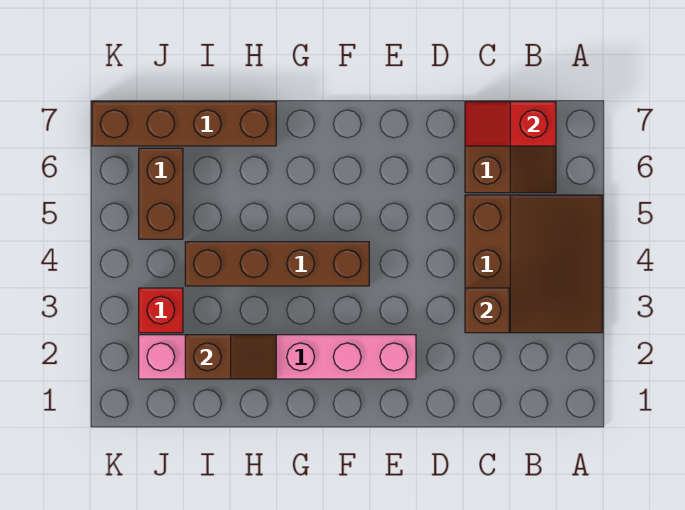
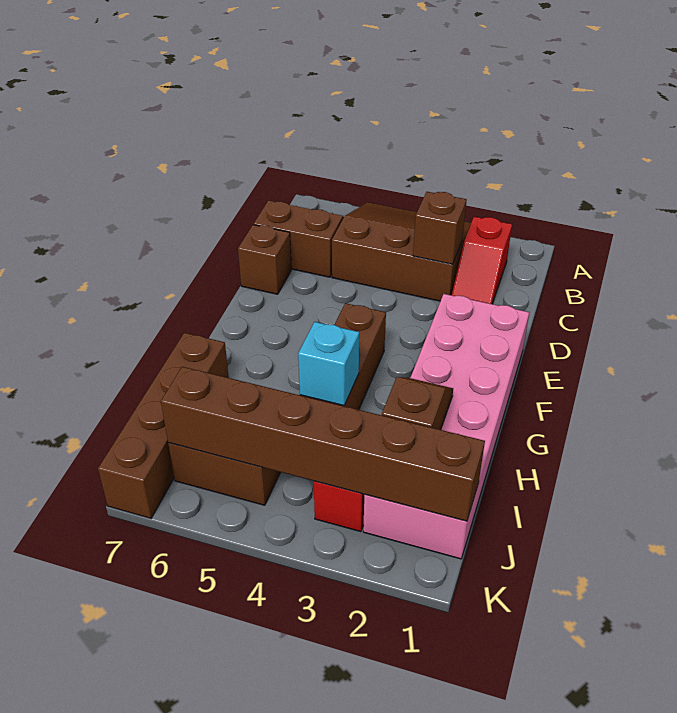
red slope B7:C7 level 2 top B -> red slope B2:C2 level 1 top B
none -> brown brick D7 level 1
pink brick E2:J2 level 1 -> pink brick E1:J2 level 1
none -> cyan brick H4 level 2
none -> brown brick J1:J6 level 2

